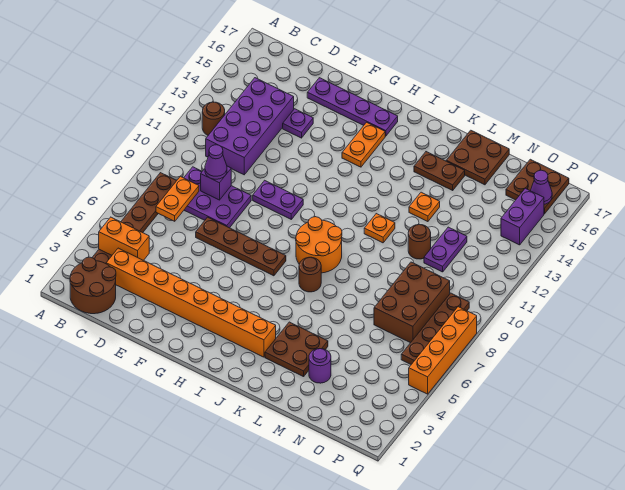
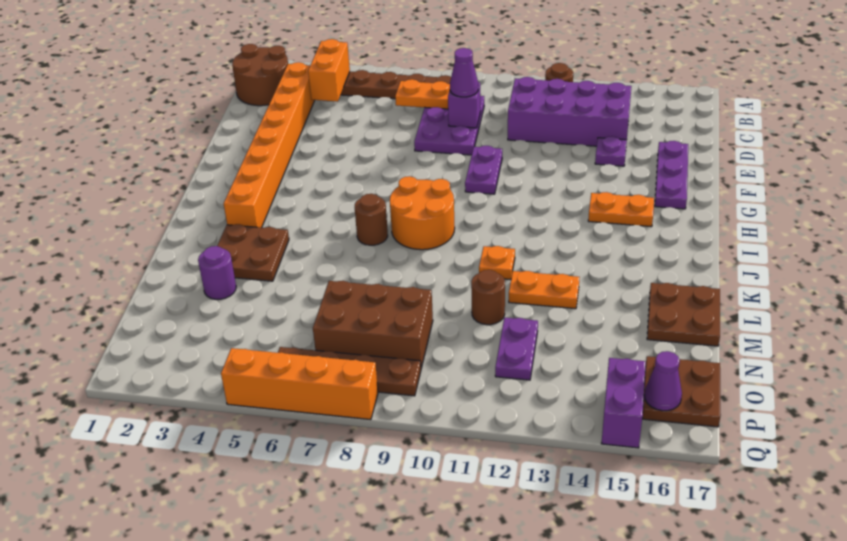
brown plate E7:H7 level 1 -> none
purple plate E16:H16 level 1 -> purple plate E16:G16 level 1
brown plate K15:L15 level 1 -> none
orange plate L13 level 1 -> orange plate L12:L13 level 1
purple plate N11:N12 level 1 -> purple plate N12:O12 level 1
purple brick P14:P15 level 1 -> purple brick P15:Q15 level 1

